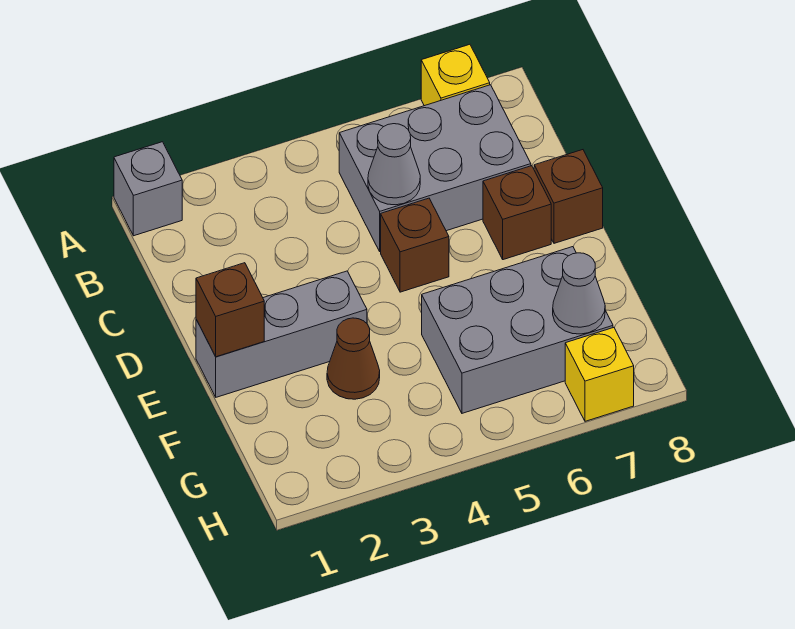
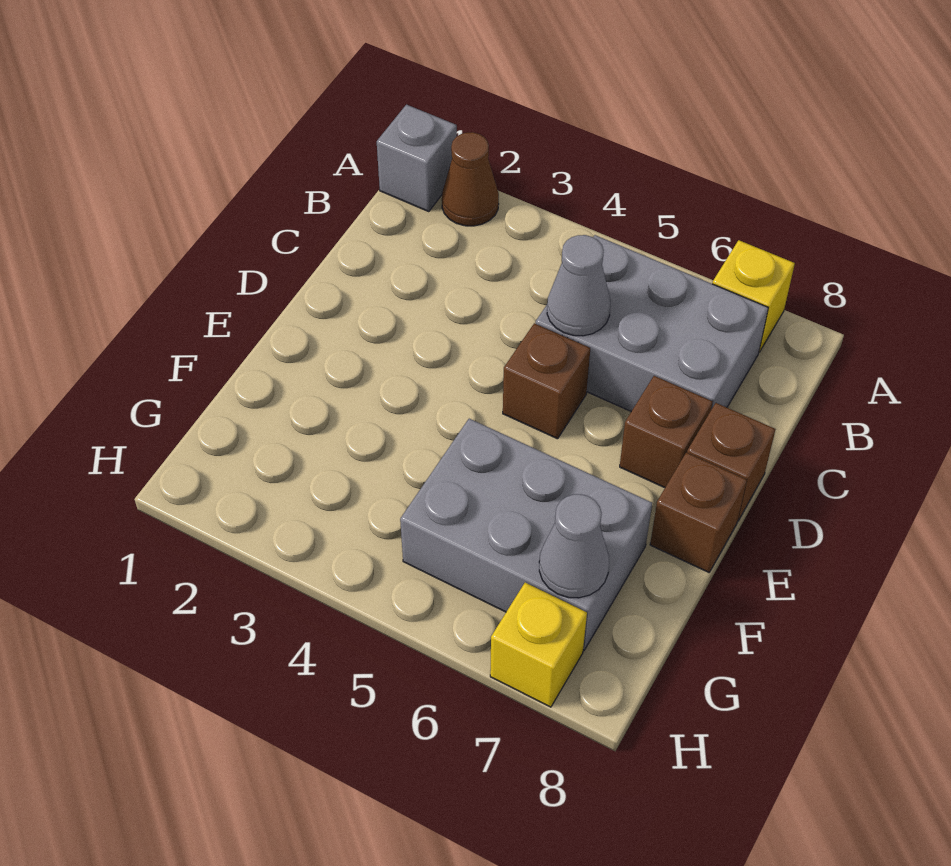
grey brick E1:E3 level 1 -> none
brown brick E1 level 2 -> brown brick E8 level 1
brown cone F3 level 1 -> brown cone A2 level 1

